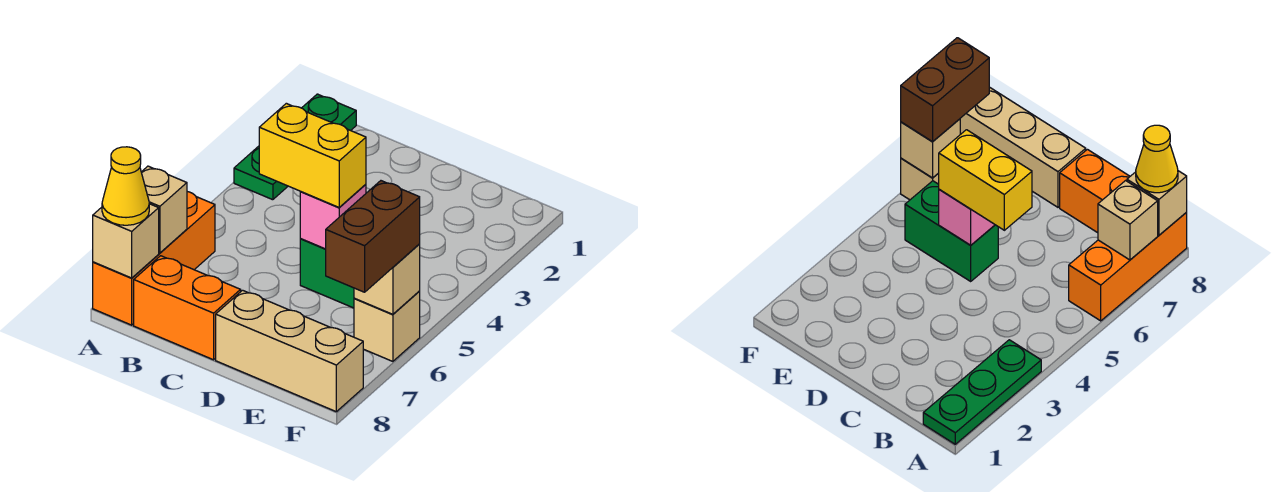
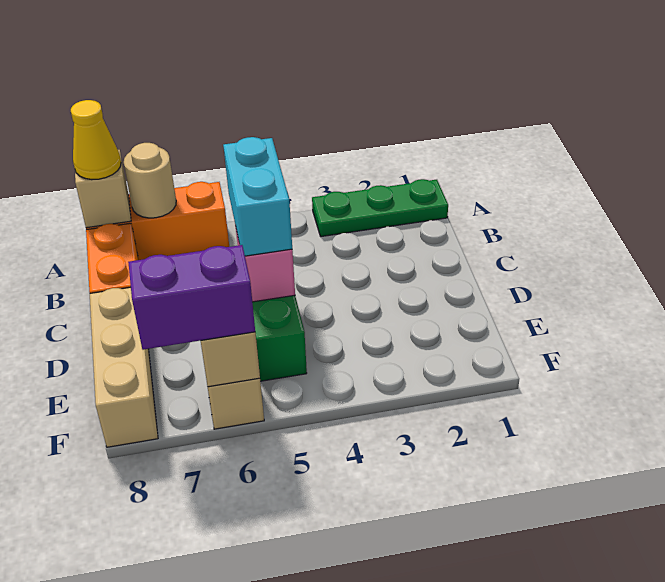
tan brick A7 level 2 -> tan round brick A7 level 2
yellow brick C5:D5 level 3 -> cyan brick C5:D5 level 3
brown brick F6:F7 level 3 -> purple brick F6:F7 level 3

